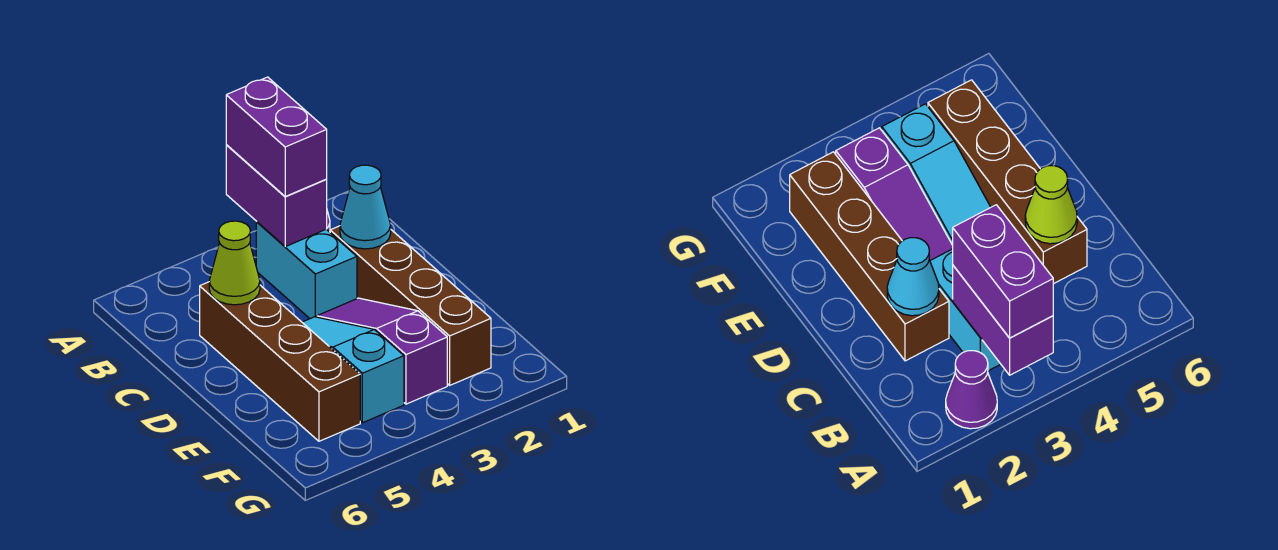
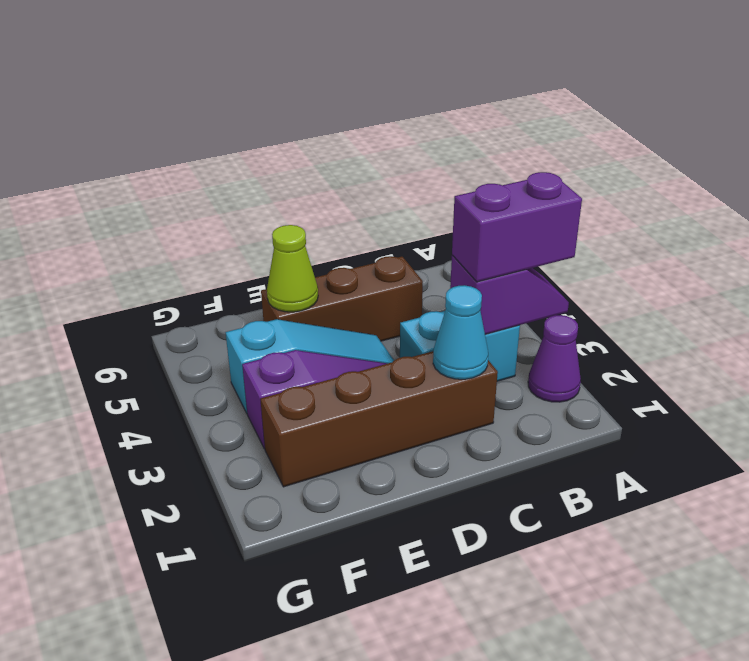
purple brick A3:B3 level 2 -> purple slope A3:B3 level 2 top B
brown brick C5:F5 level 1 -> brown brick C5:E5 level 1
lime cone C5 level 2 -> lime cone E5 level 2

